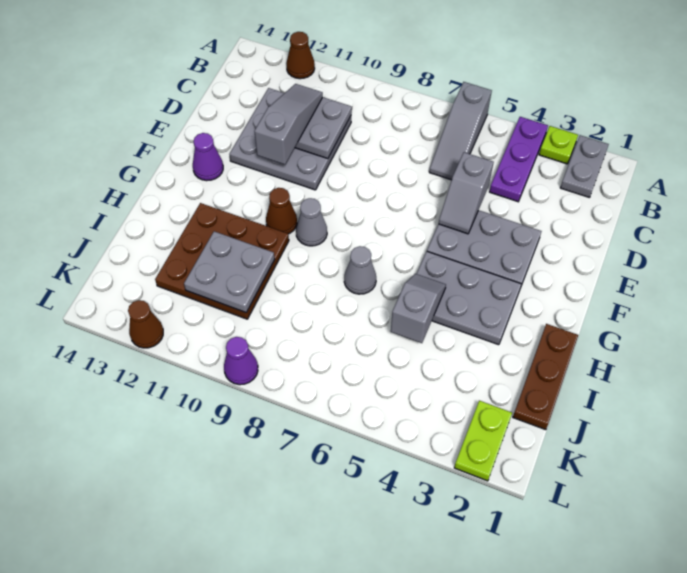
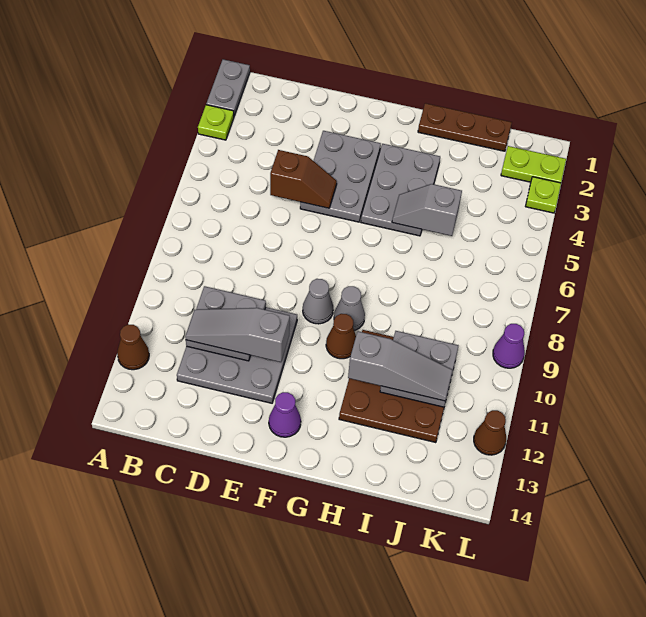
grey plate A2:B2 level 1 -> grey plate A1:A2 level 1
purple plate A4:C4 level 1 -> none
grey slope A6:C6 level 1 top A -> grey slope H11:J11 level 3 top H
grey slope D5:E5 level 2 top D -> brown slope D5:E5 level 2 top D
grey cone H7 level 1 -> grey cone F9 level 1
none -> lime plate L3 level 1

